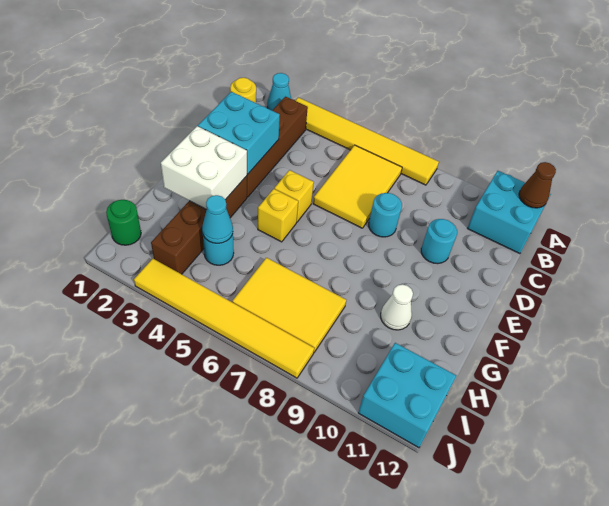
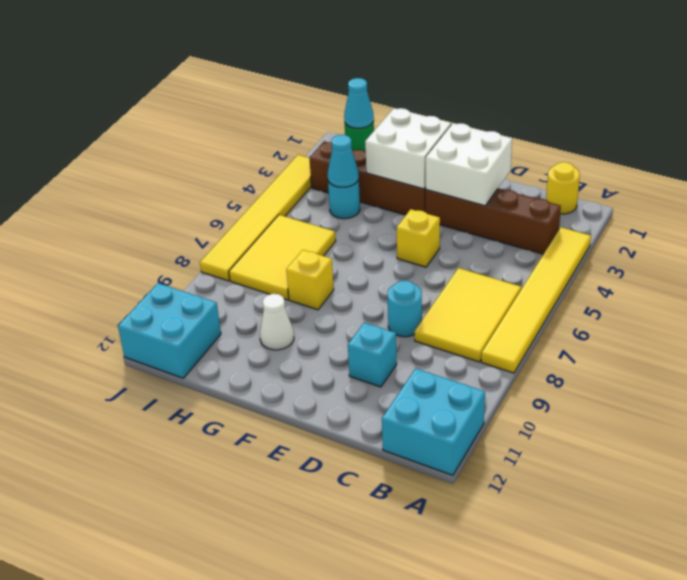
cyan cone A2 level 1 -> cyan cone I1 level 2
brown cone A12 level 2 -> none
yellow tile B6:D7 level 1 -> yellow tile B6:C8 level 1
cyan brick D2:E3 level 2 -> white brick D2:E3 level 2
cyan round brick D10 level 1 -> cyan brick D10 level 1
yellow brick F5 level 1 -> yellow brick G8 level 1

